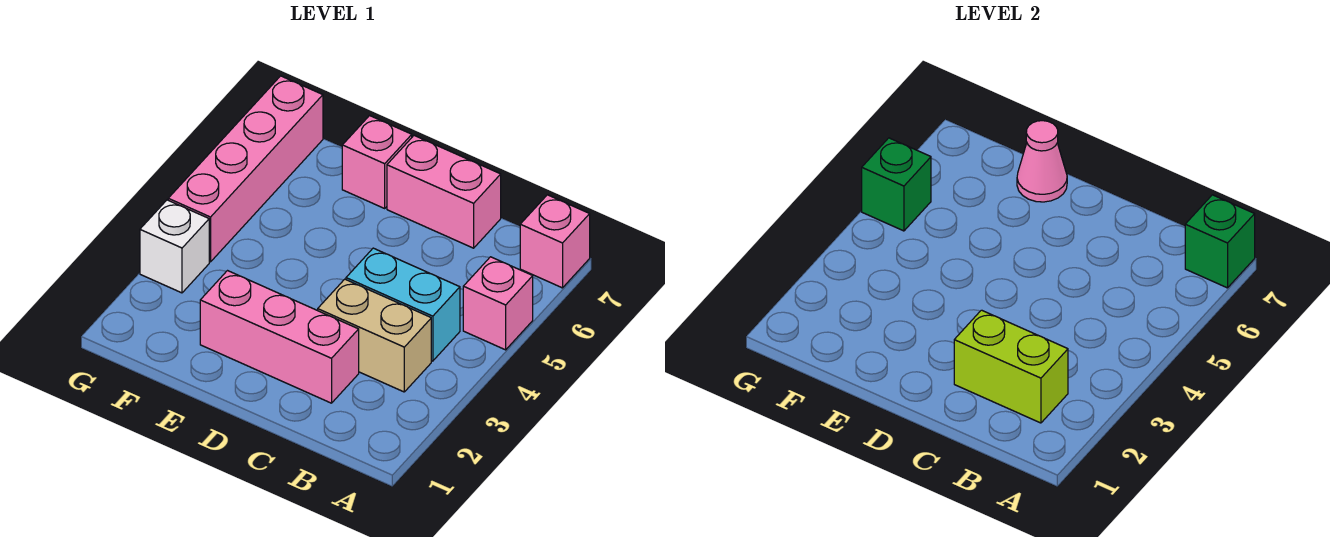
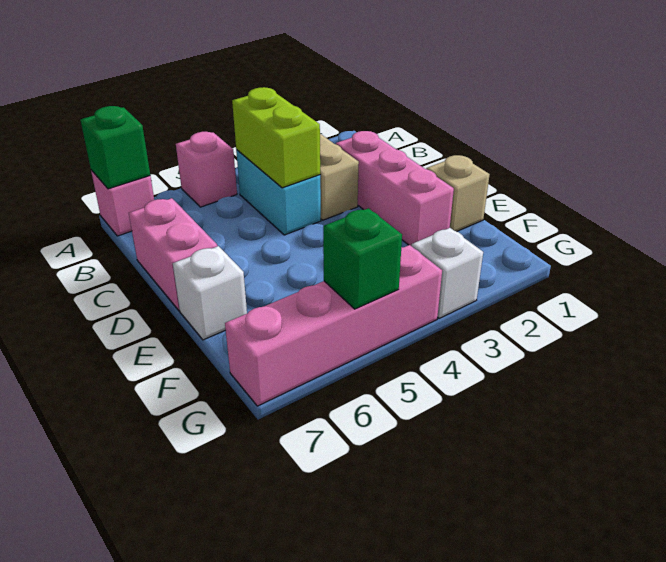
lime brick B2:C2 level 2 -> lime brick B4:C4 level 2
none -> tan brick E1 level 1
pink brick E7 level 1 -> white brick E7 level 1
pink cone E7 level 2 -> none

